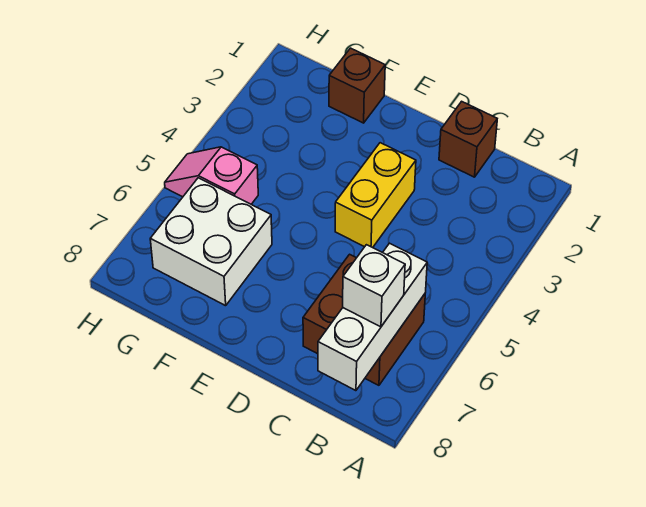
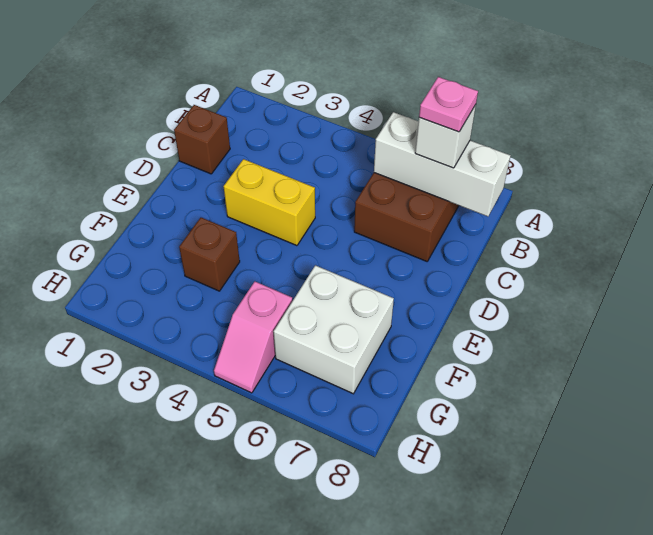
none -> pink plate B7 level 4
brown brick F1 level 1 -> brown brick F3 level 1

